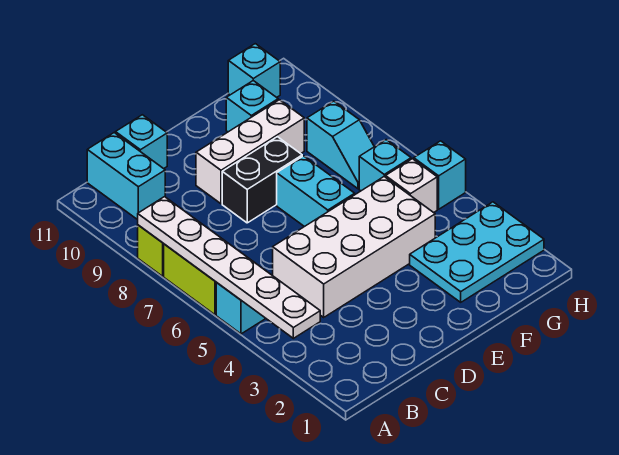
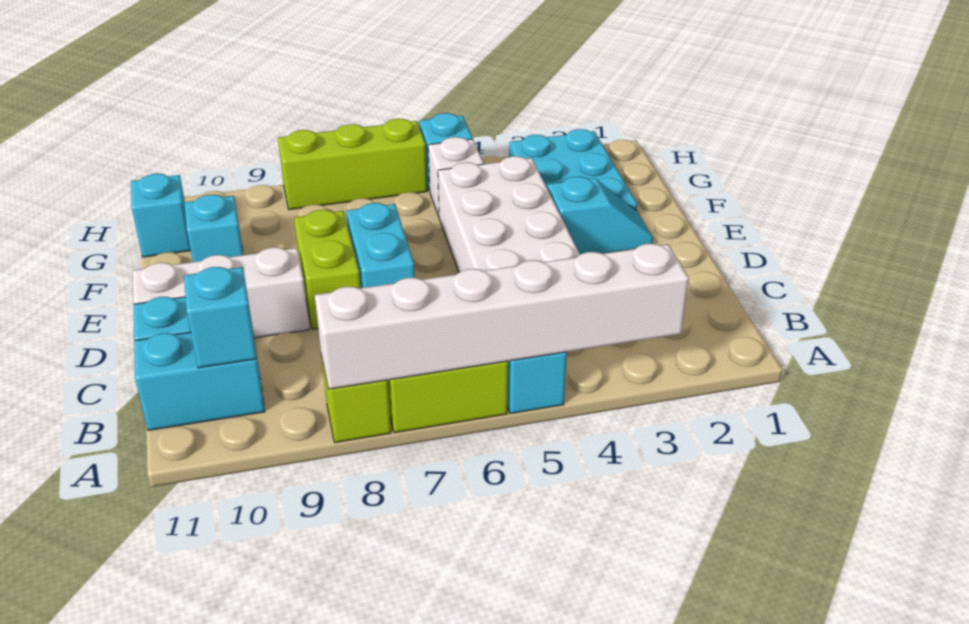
white plate A3:A8 level 2 -> white brick A3:A8 level 2
black brick D8:E8 level 1 -> lime brick D8:E8 level 1
white brick D9:F9 level 1 -> white brick D9:D11 level 1
cyan brick E6:E7 level 1 -> cyan brick D7:E7 level 1
cyan brick G6 level 1 -> cyan brick B10 level 2
cyan slope G7:G8 level 1 top 8 -> cyan slope E2:E3 level 1 top 3
none -> lime brick H6:H8 level 1

